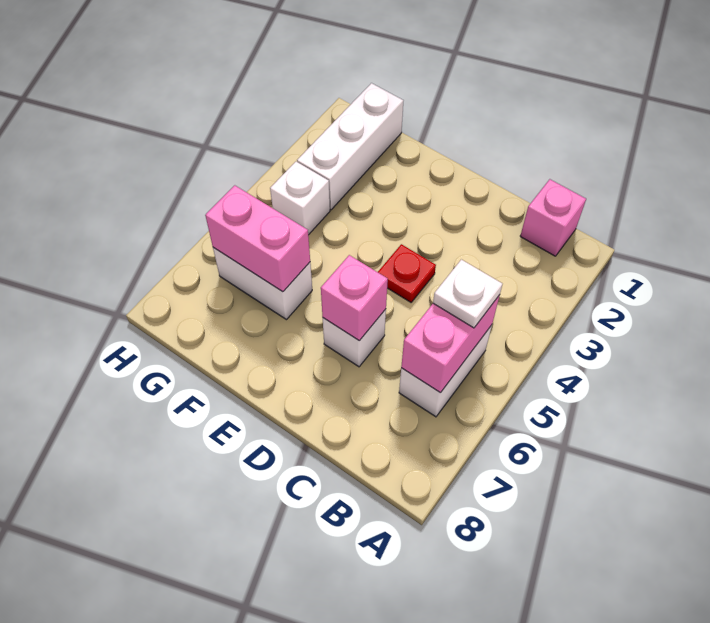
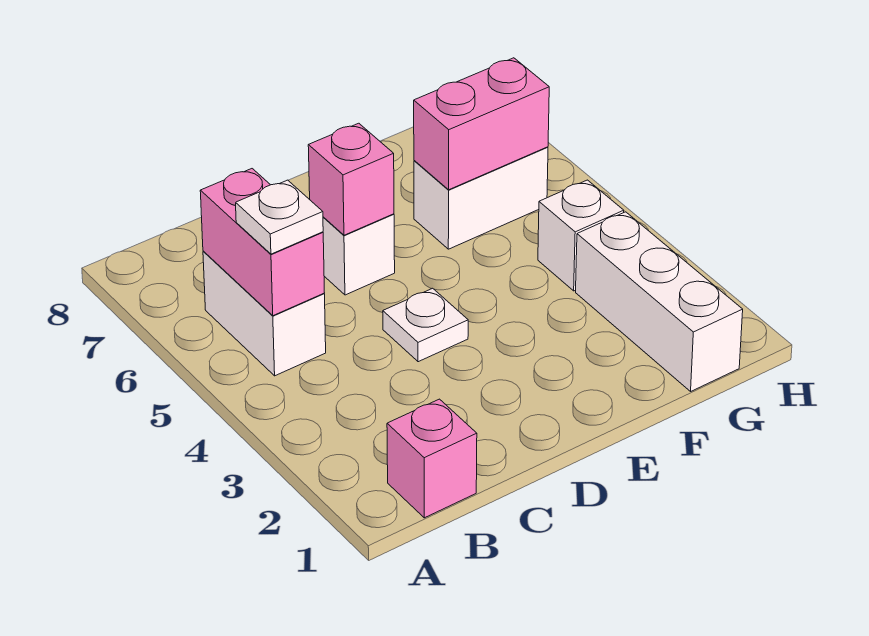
red plate D4 level 1 -> white plate D4 level 1

